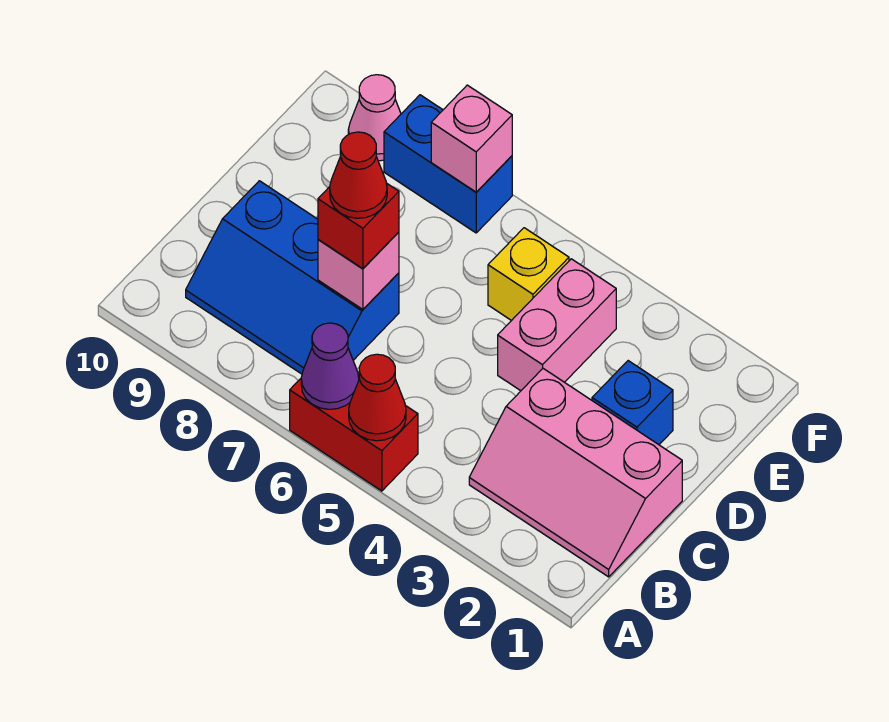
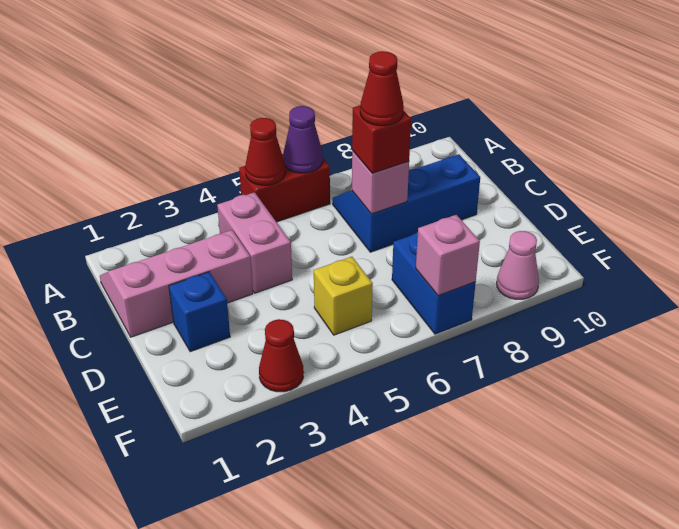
pink brick D4:E4 level 1 -> pink brick B4:C4 level 1
none -> red cone F3 level 1
blue brick F7:F8 level 1 -> blue brick E7:F7 level 1

